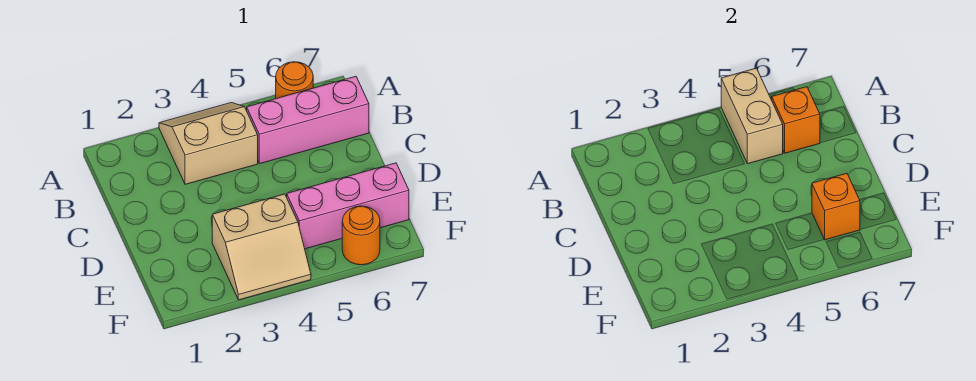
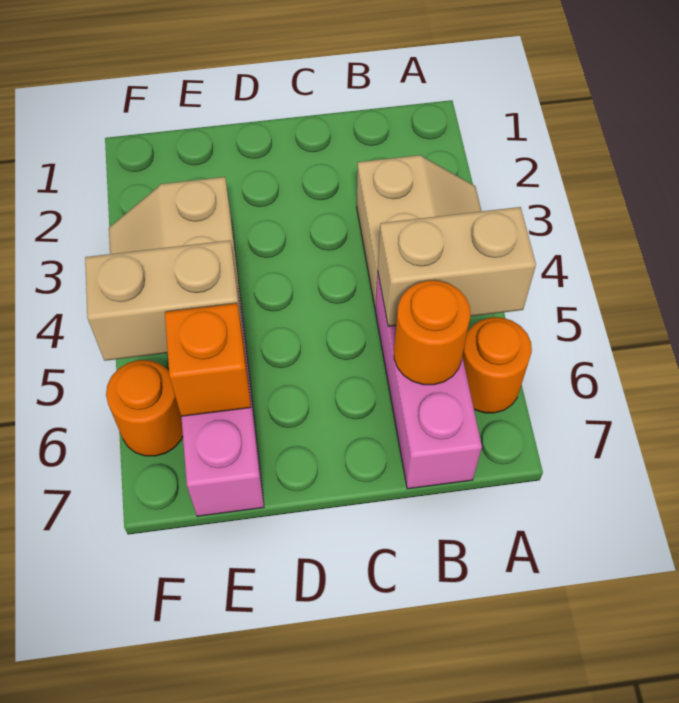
orange brick B6 level 2 -> orange round brick B6 level 2
none -> tan brick E5:F5 level 2

